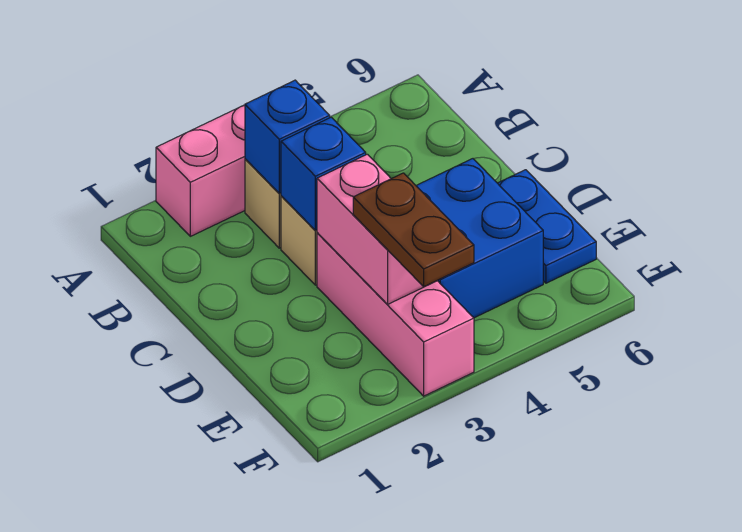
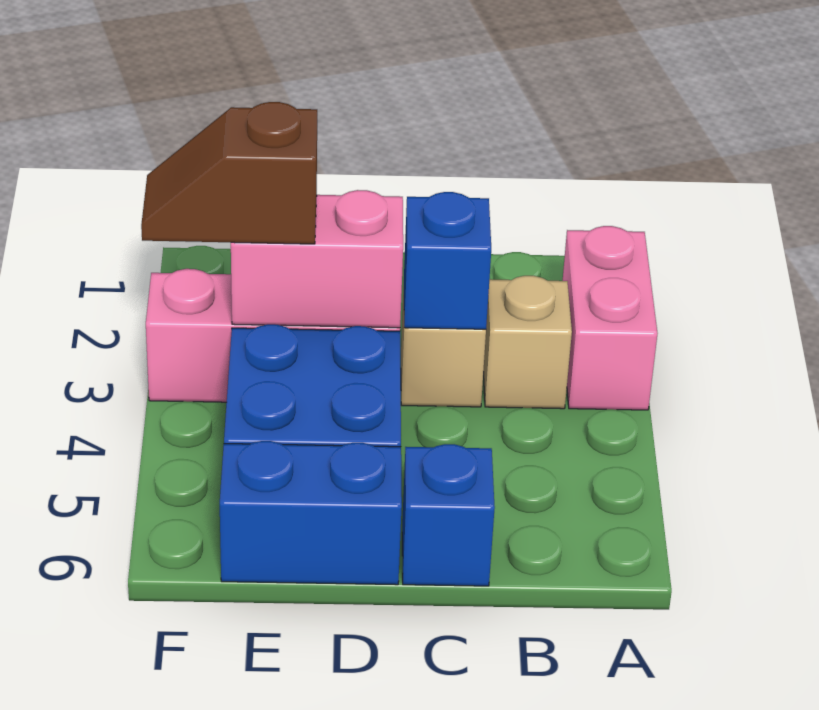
blue brick B3 level 2 -> blue brick C6 level 1
blue plate D6:E6 level 1 -> blue brick D6:E6 level 1
brown plate E3:F3 level 3 -> brown slope E3:F3 level 3 top E

